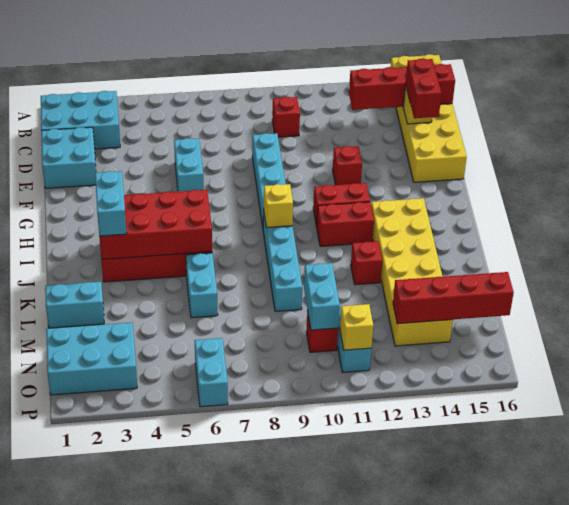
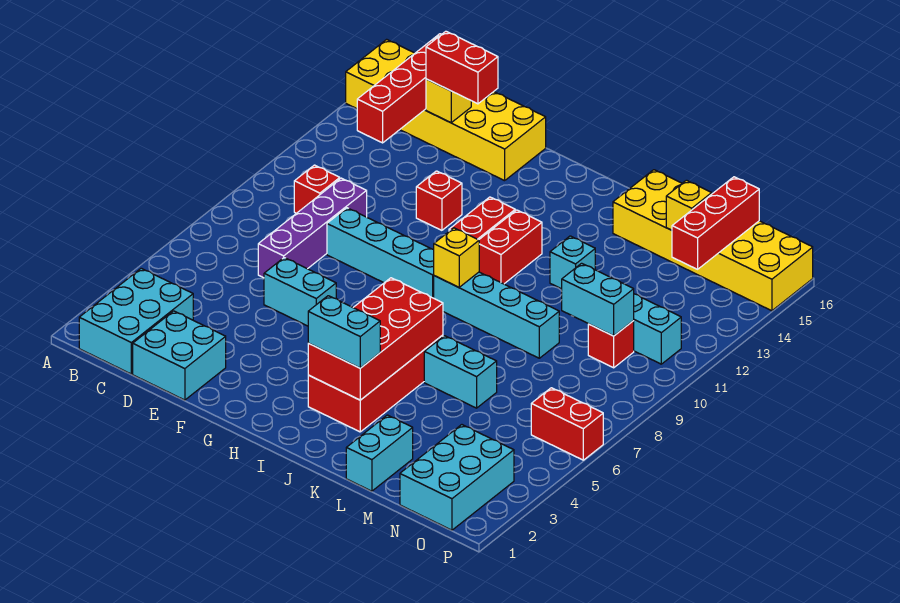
none -> purple brick D7:D10 level 1
yellow brick I13:N14 level 1 -> yellow brick K15:P16 level 1
red brick K12 level 1 -> cyan brick K12 level 1
red brick N13:N16 level 2 -> red brick N14:N16 level 2
cyan brick O6:P6 level 1 -> red brick O6:P6 level 1
yellow brick O11 level 2 -> yellow brick M15 level 2

